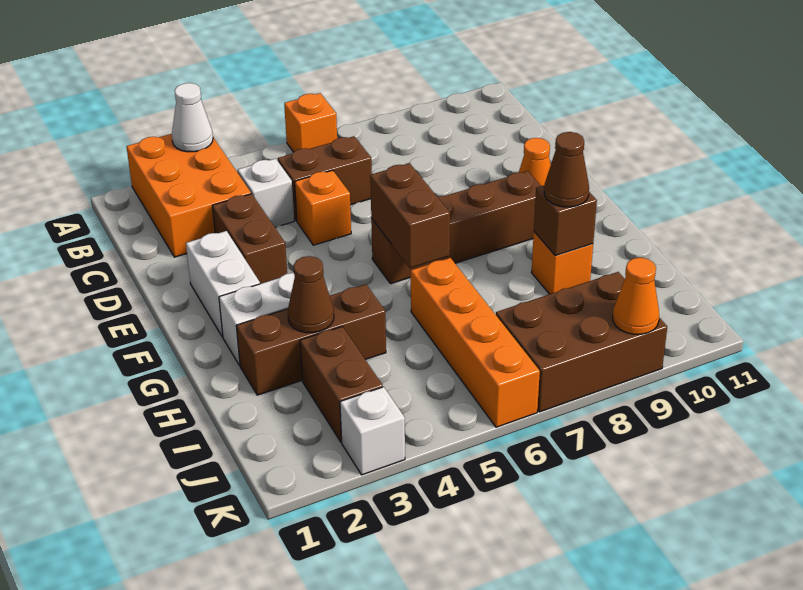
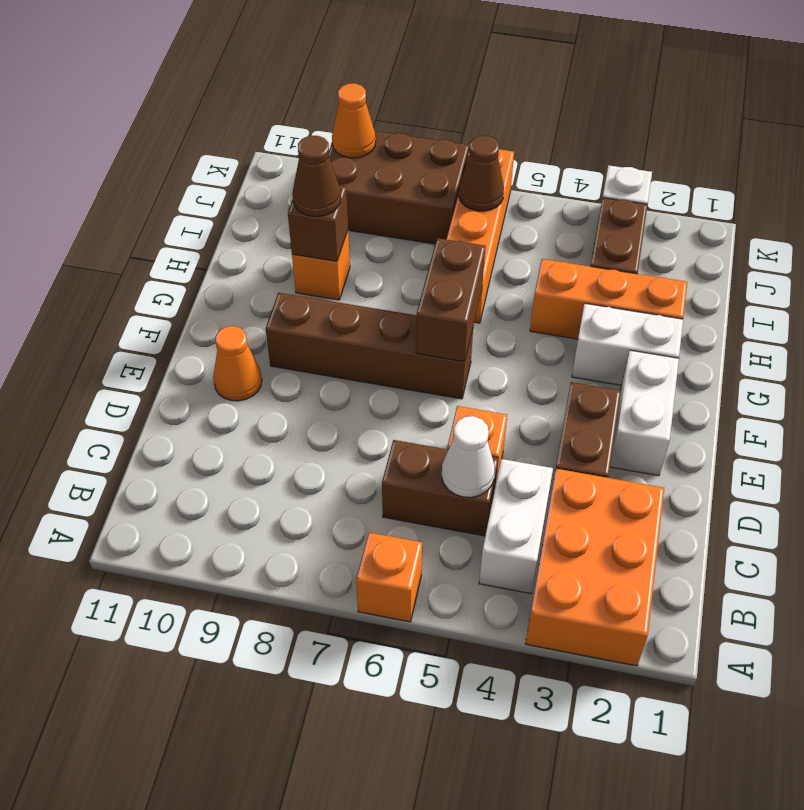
white cone A3 level 2 -> white cone C5 level 2
white brick C4 level 1 -> white brick B4:C4 level 1
brown brick H2:H4 level 1 -> orange brick H2:H4 level 1
brown cone H3 level 2 -> brown cone J6 level 2

